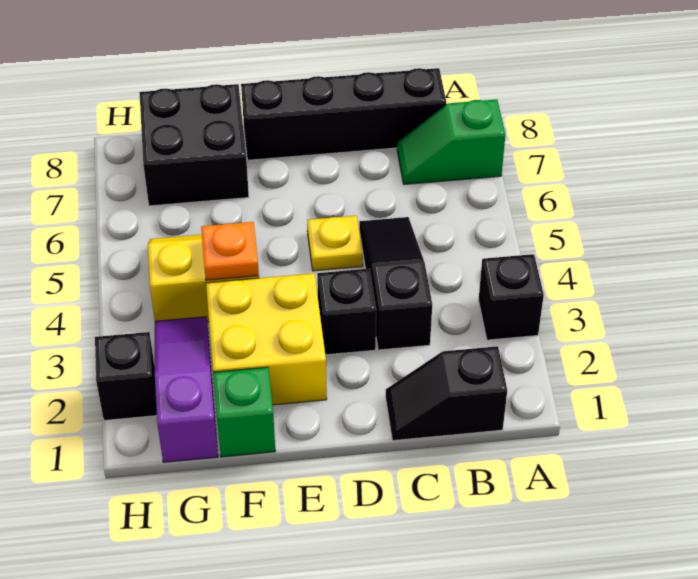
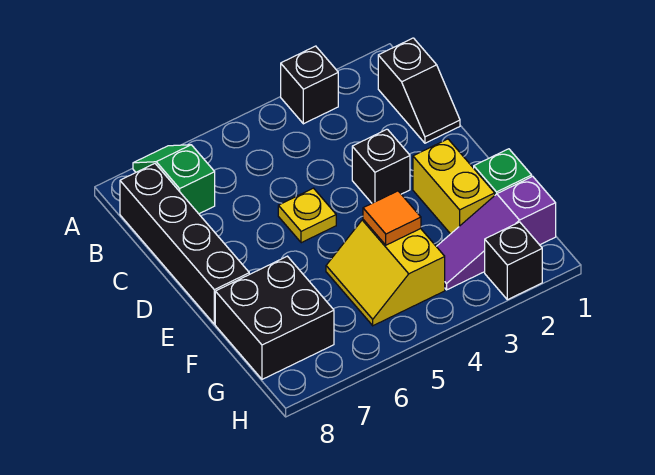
green slope A7:B7 level 1 top A -> green slope A7:B7 level 1 top B
black slope C3:C5 level 1 top 3 -> none
yellow brick E2:F3 level 1 -> yellow brick E2:F2 level 1
orange plate F4 level 2 -> orange tile F4 level 2

